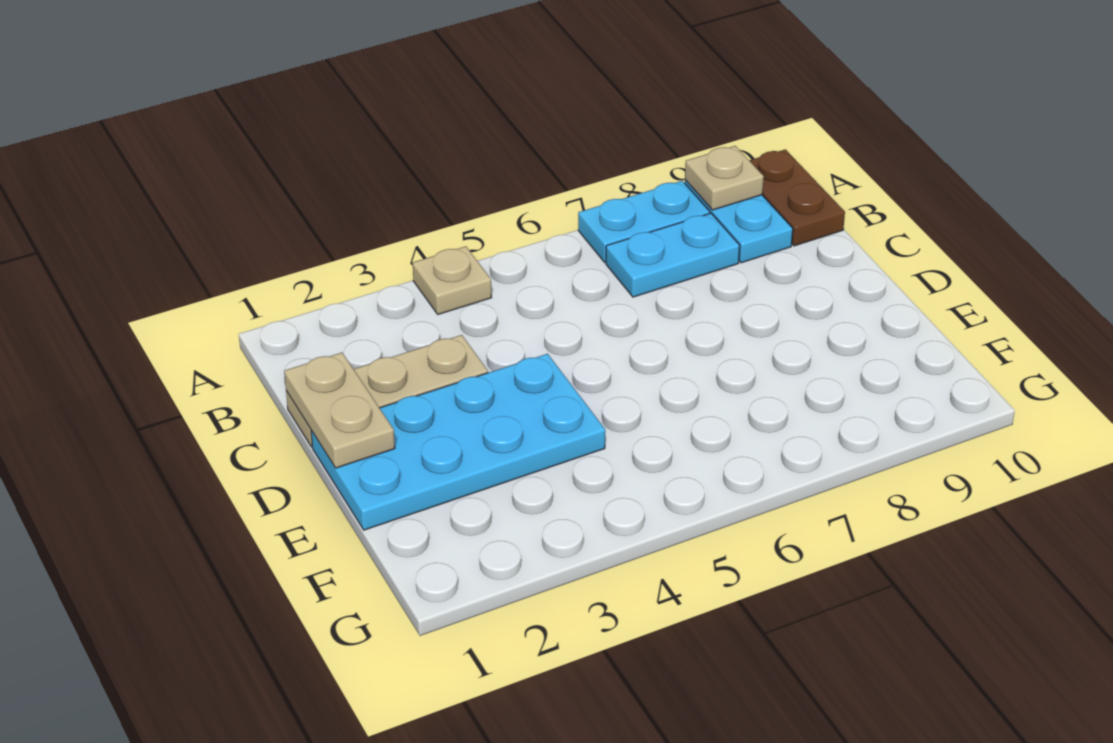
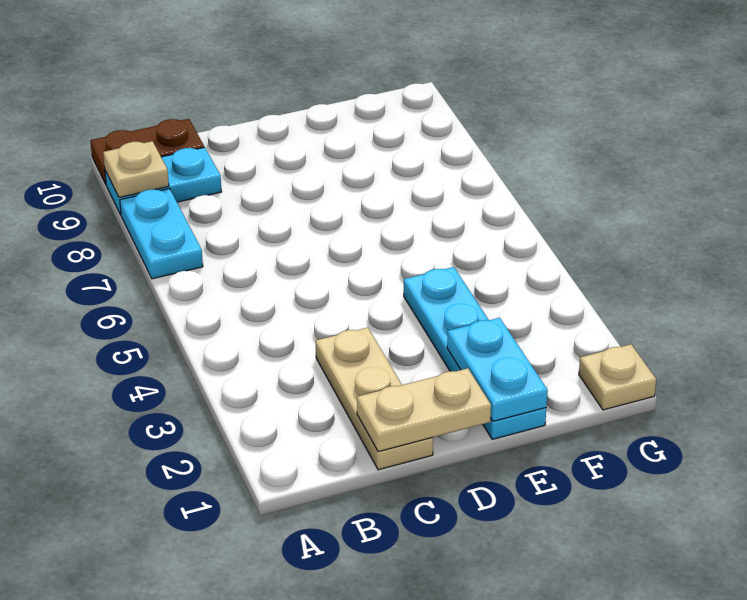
tan plate A4 level 1 -> tan plate G1 level 1
cyan plate B7:B8 level 1 -> cyan plate E1:E2 level 2
cyan plate D1:E4 level 1 -> cyan plate E1:E4 level 1

